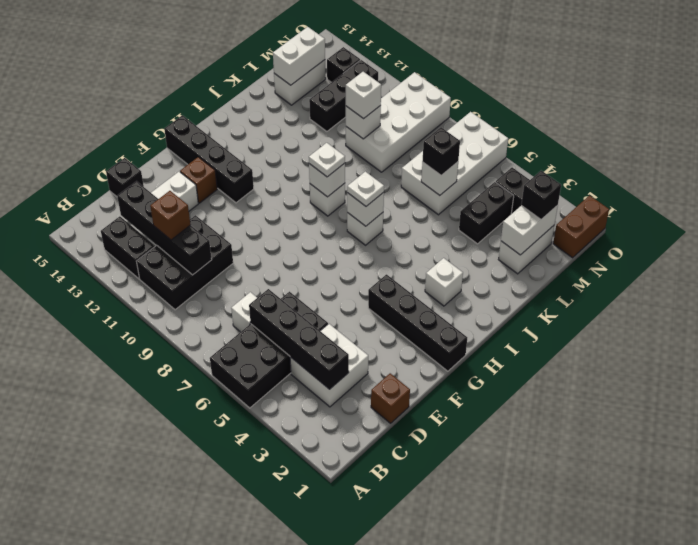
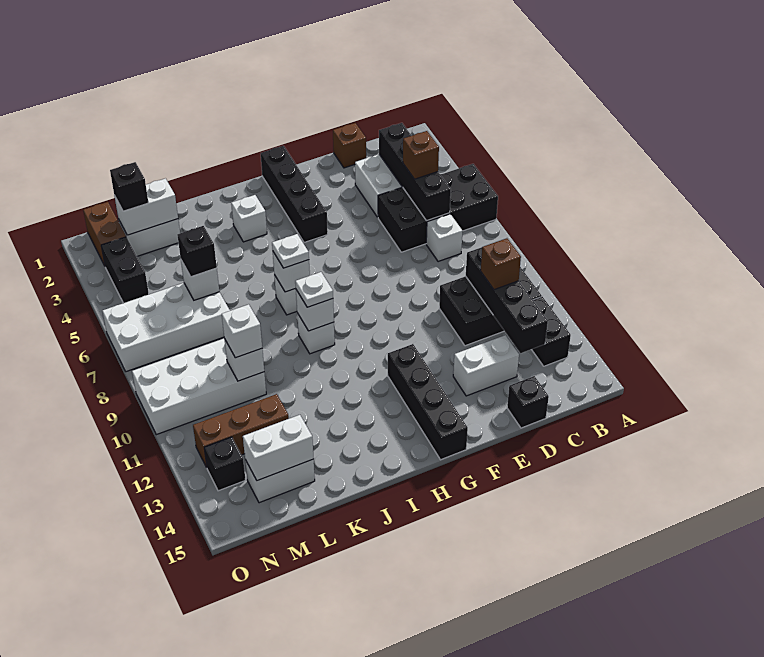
brown brick F13 level 1 -> brown brick C5 level 3
black brick L4:M4 level 1 -> none
black brick L12:N12 level 1 -> brown brick L12:N12 level 1
brown brick N1:O1 level 1 -> brown brick N1:N2 level 1

